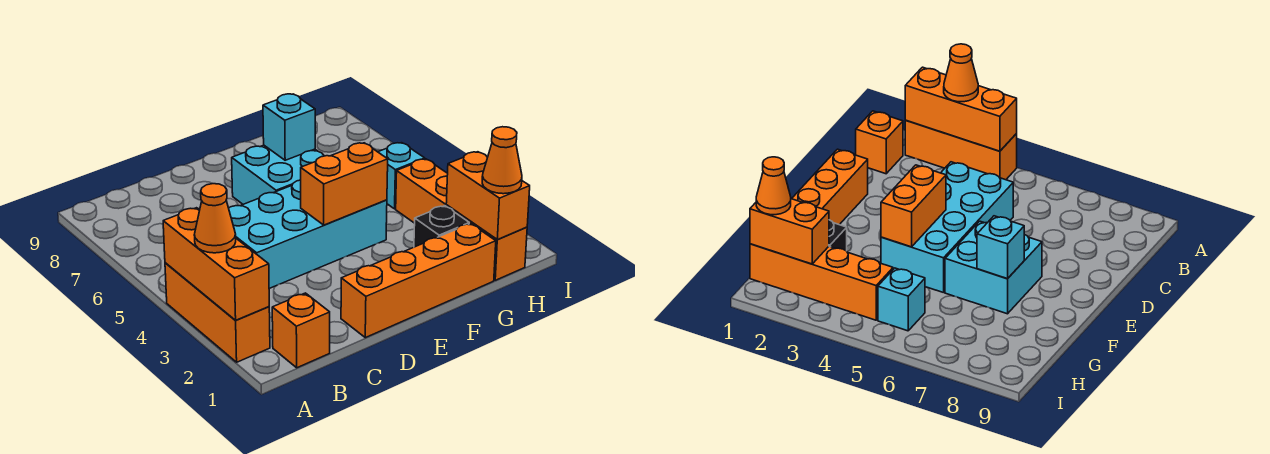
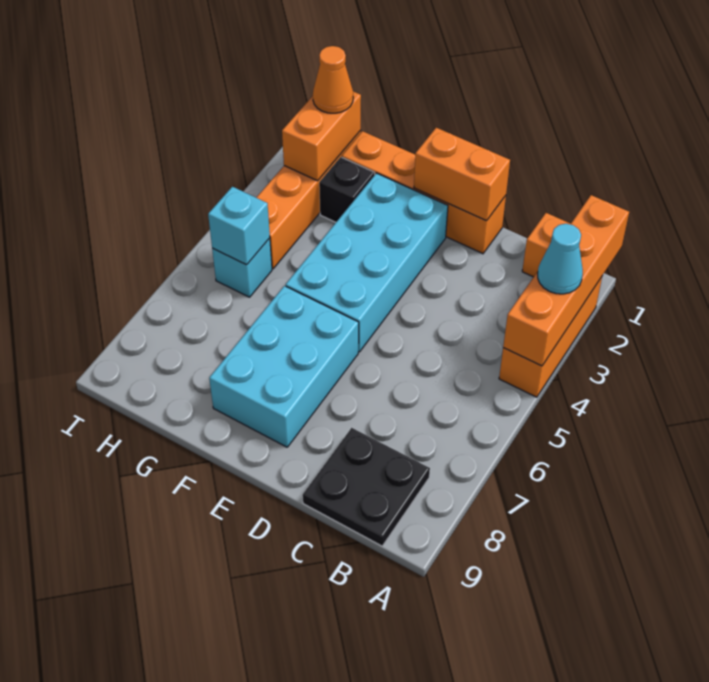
orange brick A2:A4 level 2 -> orange brick A1:A4 level 2
orange cone A3 level 3 -> cyan cone A3 level 3
none -> black plate B8:C9 level 1
cyan brick C4:F5 level 1 -> cyan brick E2:F5 level 1
orange brick E4:F4 level 2 -> orange brick D1:E1 level 2
cyan brick E6:F7 level 1 -> cyan brick E6:F8 level 1
cyan brick F7 level 2 -> cyan brick H5 level 2

